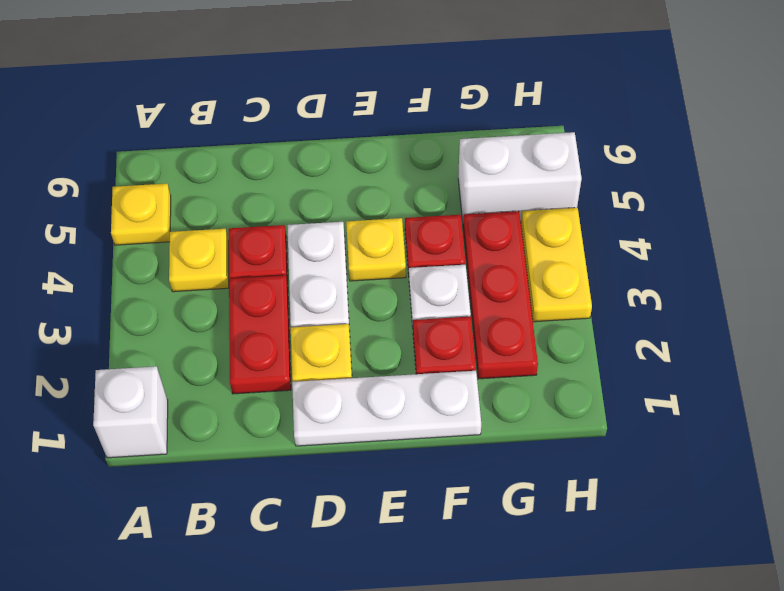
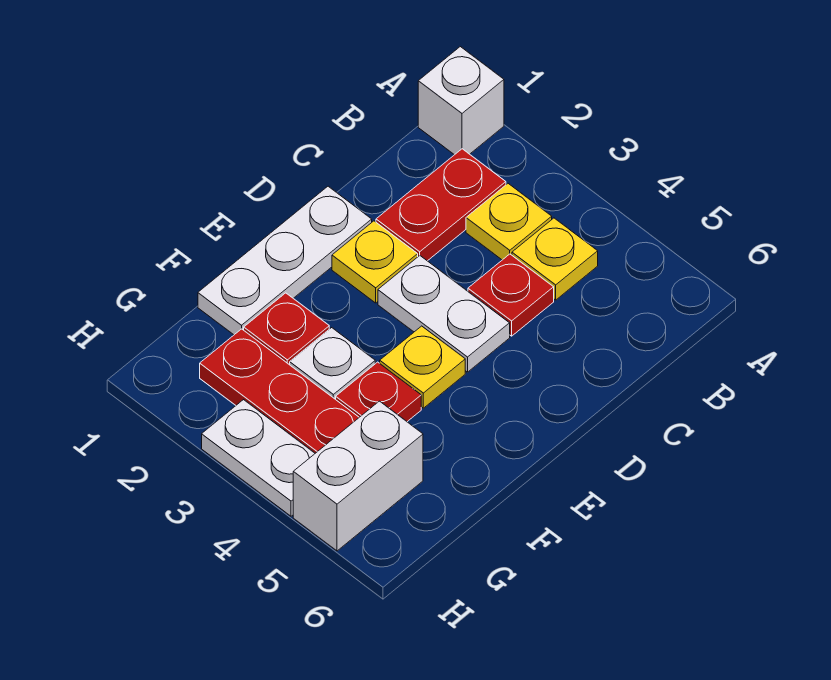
yellow plate A5 level 1 -> yellow plate B3 level 1
red plate C2:C3 level 1 -> red plate B2:C2 level 1
yellow plate H3:H4 level 1 -> white plate H3:H4 level 1

